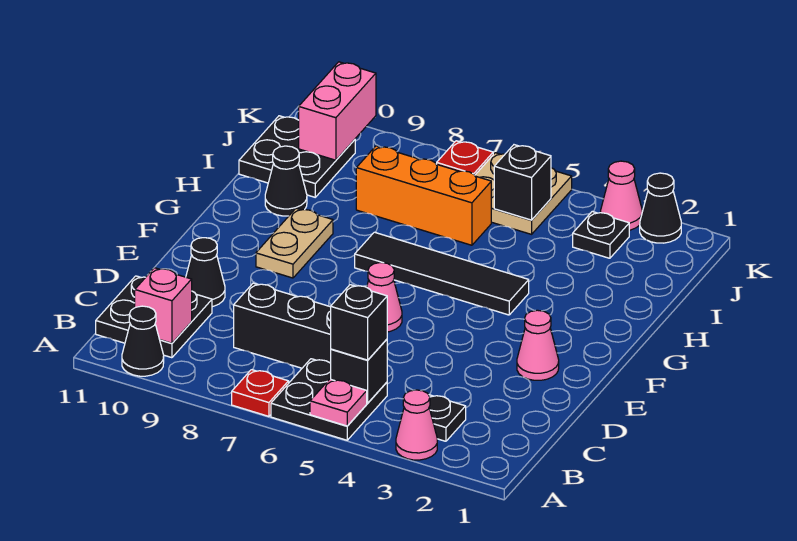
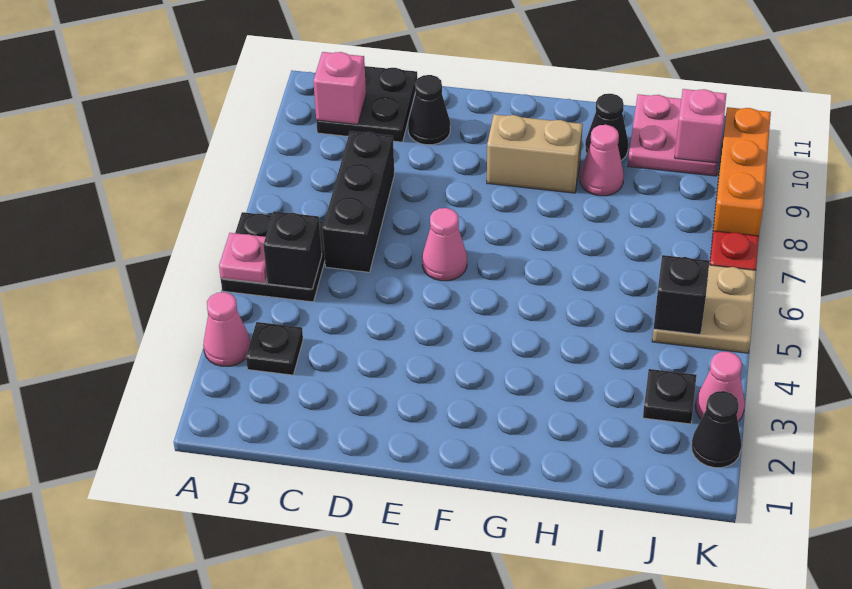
red plate A7 level 1 -> none
black cone A10 level 1 -> none
black brick B5 level 3 -> none
pink cone E2 level 1 -> pink cone H9 level 1
tan plate F9:G9 level 1 -> tan brick F9:G9 level 1
black tile G4:G7 level 1 -> none
orange brick I6:I8 level 1 -> orange brick K8:K10 level 1
black plate I10:J11 level 1 -> pink plate I10:J11 level 1
pink brick J10:K10 level 2 -> pink brick J10 level 2

